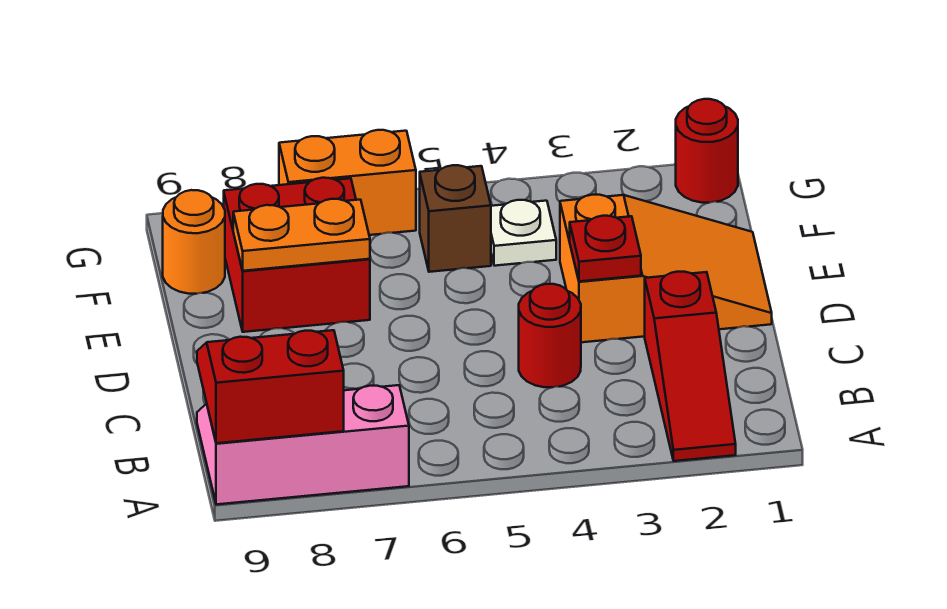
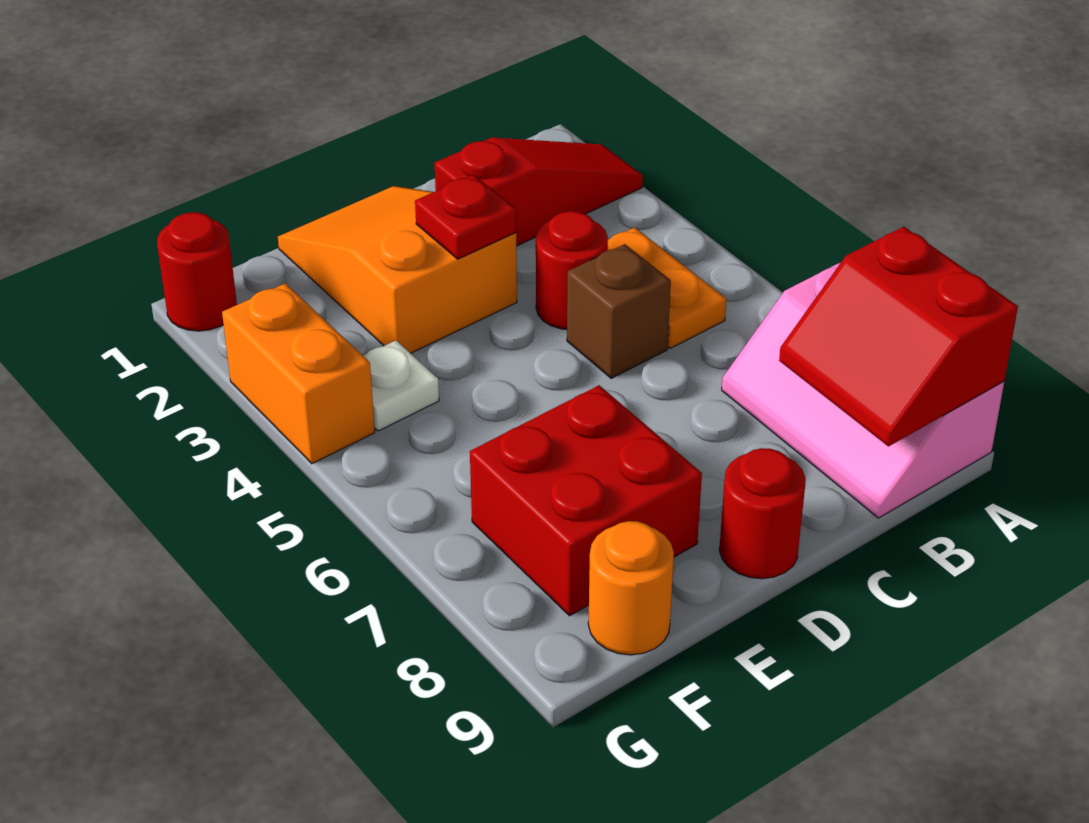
none -> red round brick D9 level 1
orange plate E7:E8 level 2 -> orange plate B4:B5 level 1
brown brick F5 level 1 -> brown brick C5 level 1
orange brick G6:G7 level 1 -> orange brick G3:G4 level 1

